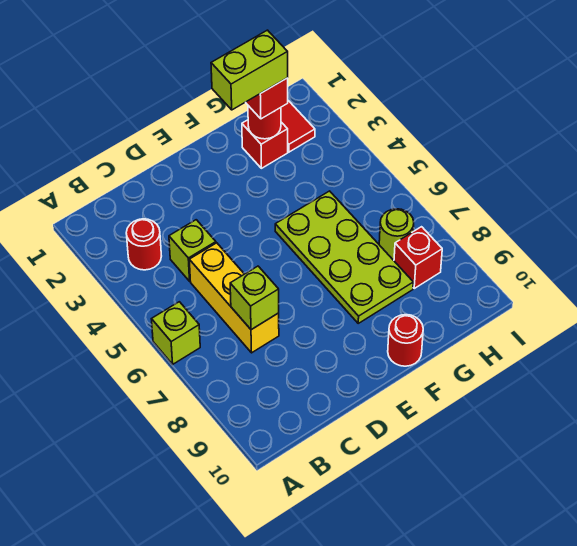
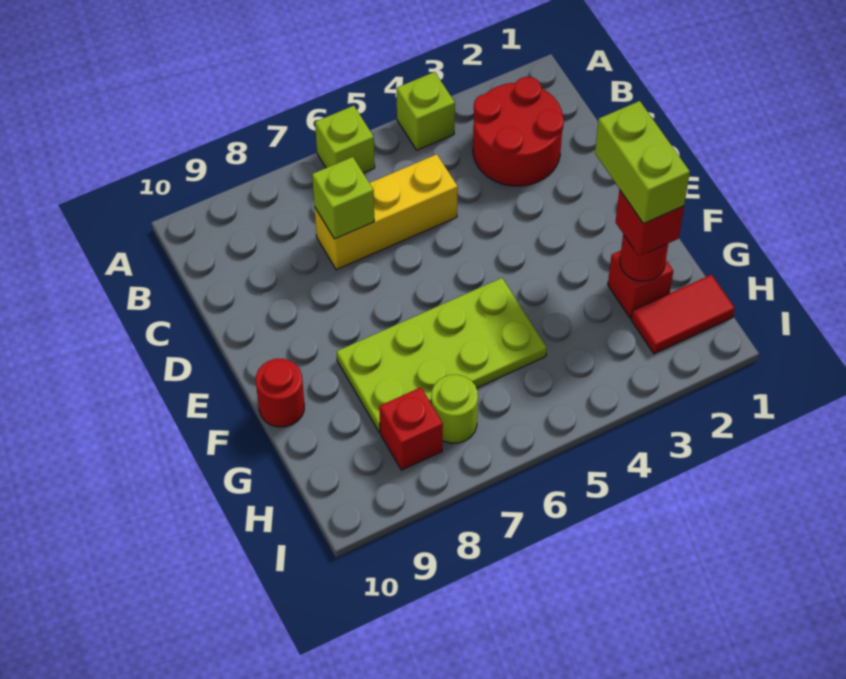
red round brick B3 level 1 -> red round brick B2:C3 level 1
lime brick C4 level 1 -> lime brick A4 level 1

